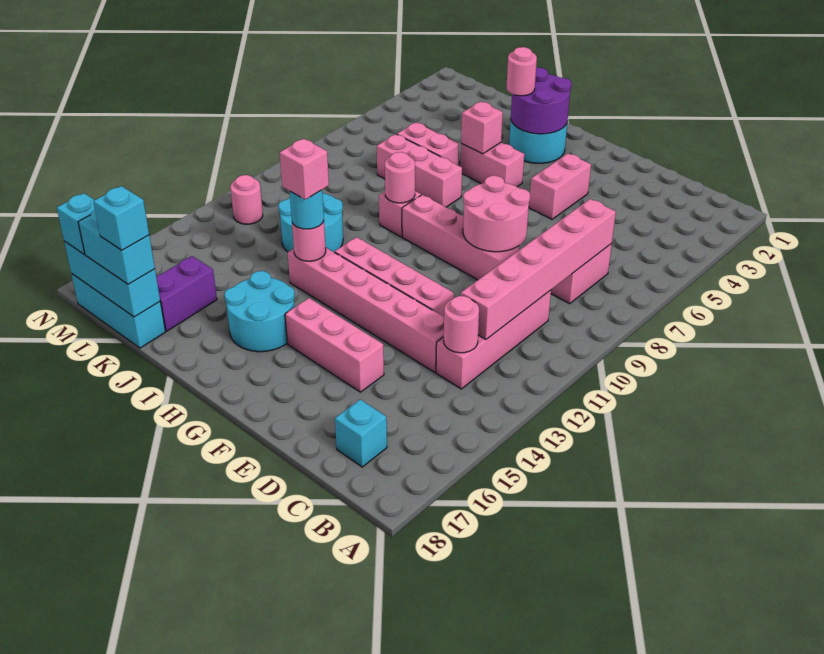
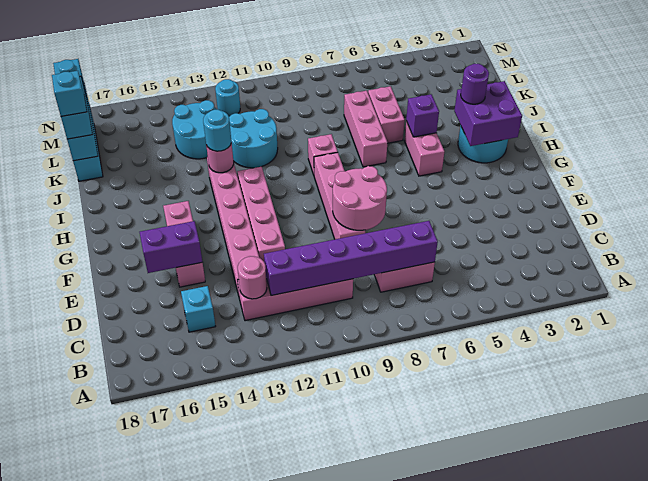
pink brick C7:C12 level 2 -> purple brick C7:C12 level 2
cyan brick C17 level 1 -> cyan brick C15 level 1
pink brick F4:F5 level 1 -> none
purple round brick H2:I3 level 2 -> purple brick H2:I3 level 2
cyan round brick H15:I16 level 1 -> cyan round brick K13:L14 level 1
pink round brick I3 level 3 -> purple round brick I3 level 3
pink brick I5 level 2 -> purple brick I5 level 2
pink round brick I9 level 2 -> none
pink brick I13 level 4 -> none
purple brick K16:K17 level 1 -> purple brick E15:E16 level 2
pink round brick M12 level 1 -> cyan round brick M12 level 1

